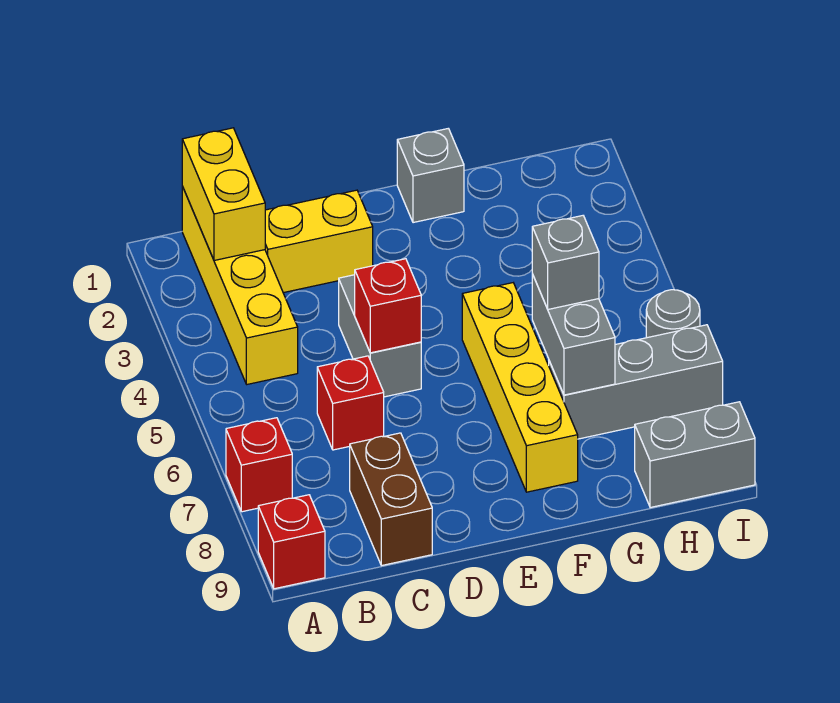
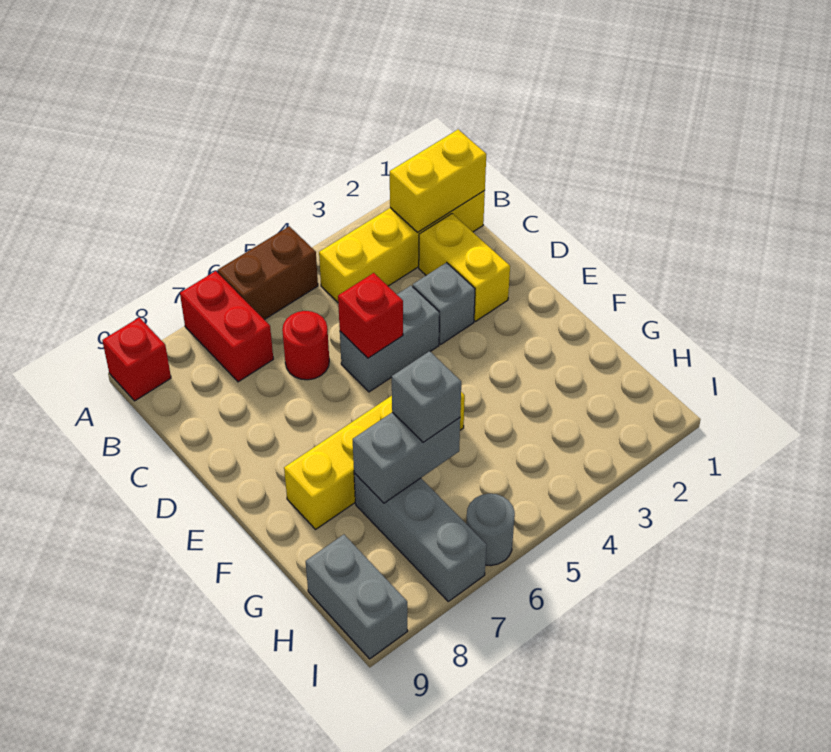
red brick A7 level 1 -> red brick A7:B7 level 1
red brick C6 level 1 -> red round brick C6 level 1
brown brick C8:C9 level 1 -> brown brick A5:A6 level 1
grey brick F1 level 1 -> grey brick D3 level 1

